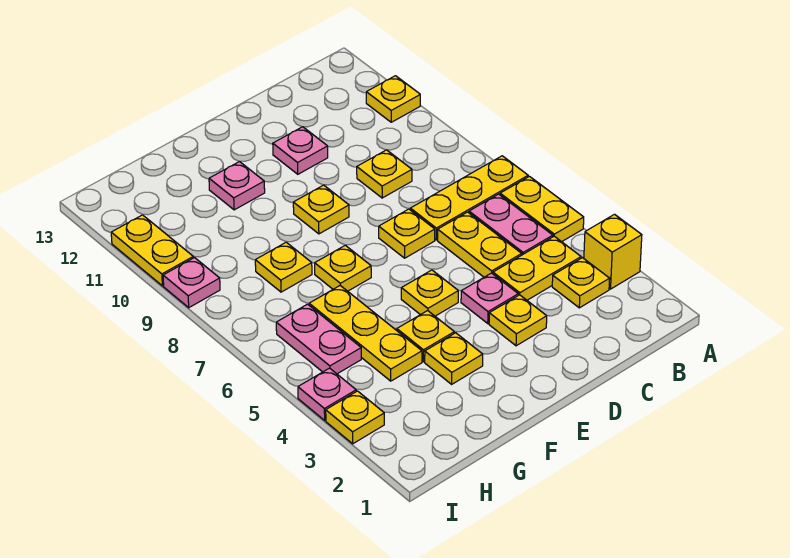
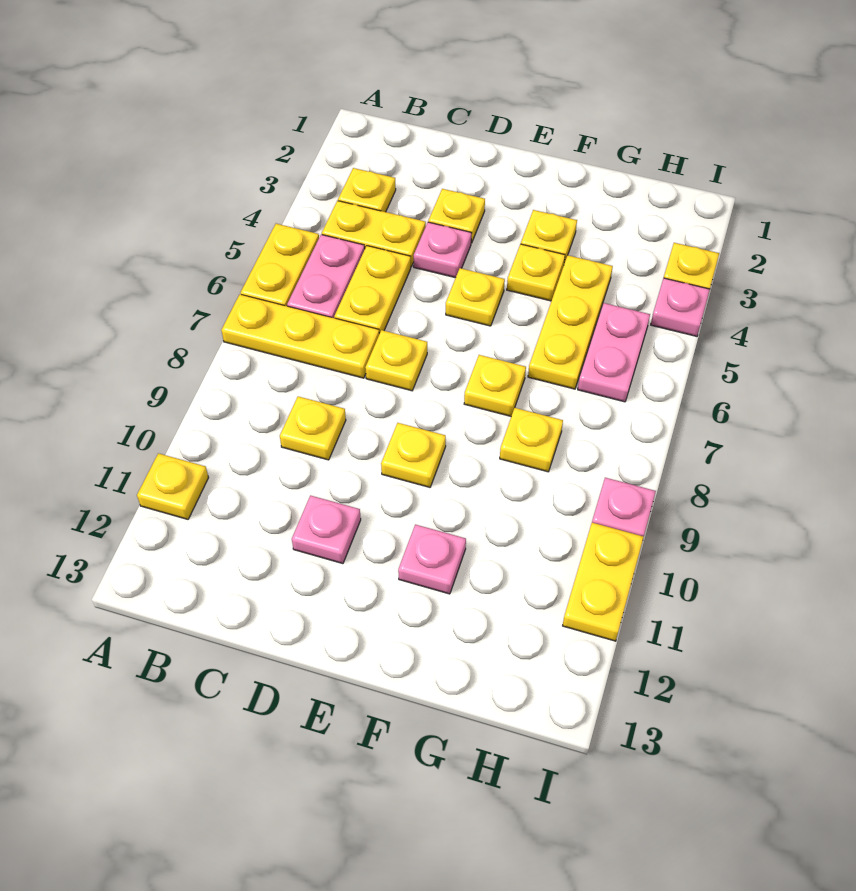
yellow brick A3 level 1 -> none

